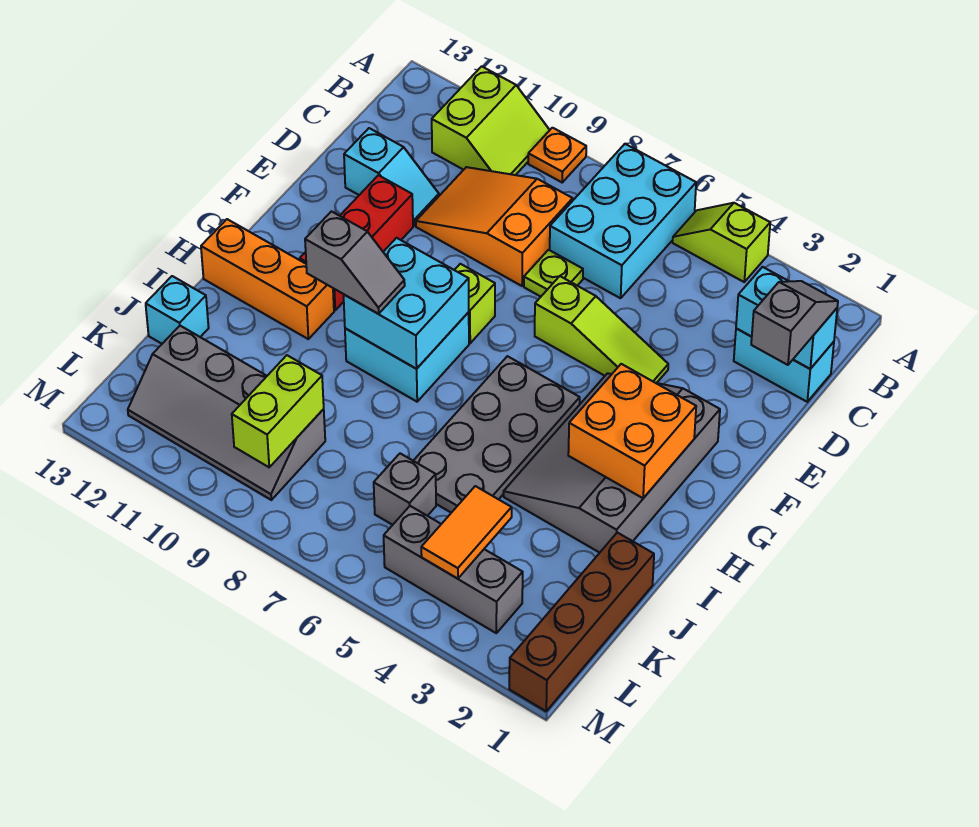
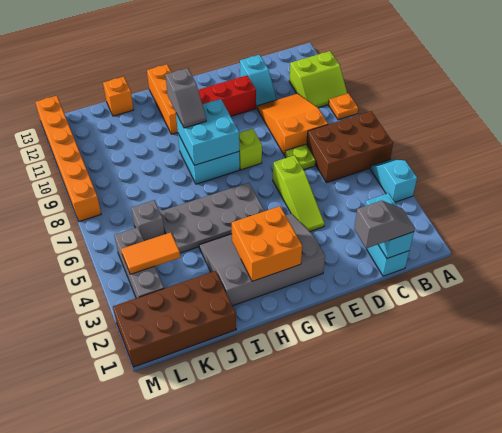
lime slope A4:A5 level 1 top 4 -> cyan slope A4:A5 level 1 top 4
cyan brick A6:C7 level 1 -> brown brick A6:C7 level 1
brown brick J1:M1 level 1 -> brown brick J1:M2 level 1
cyan brick J13 level 1 -> orange brick J13 level 1
grey slope K9:L12 level 1 top K -> none
lime brick K9:L9 level 2 -> none
none -> orange brick M8:M13 level 1

